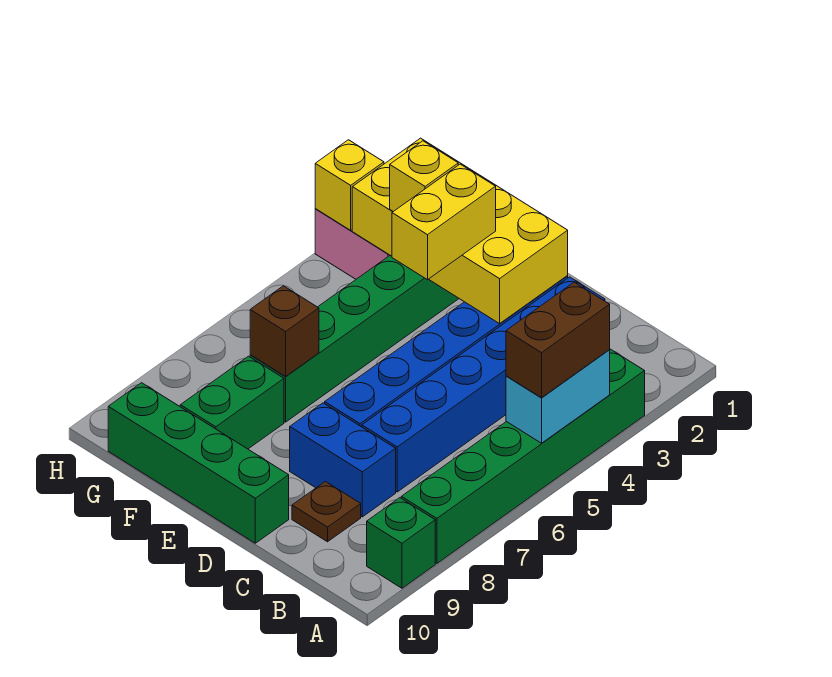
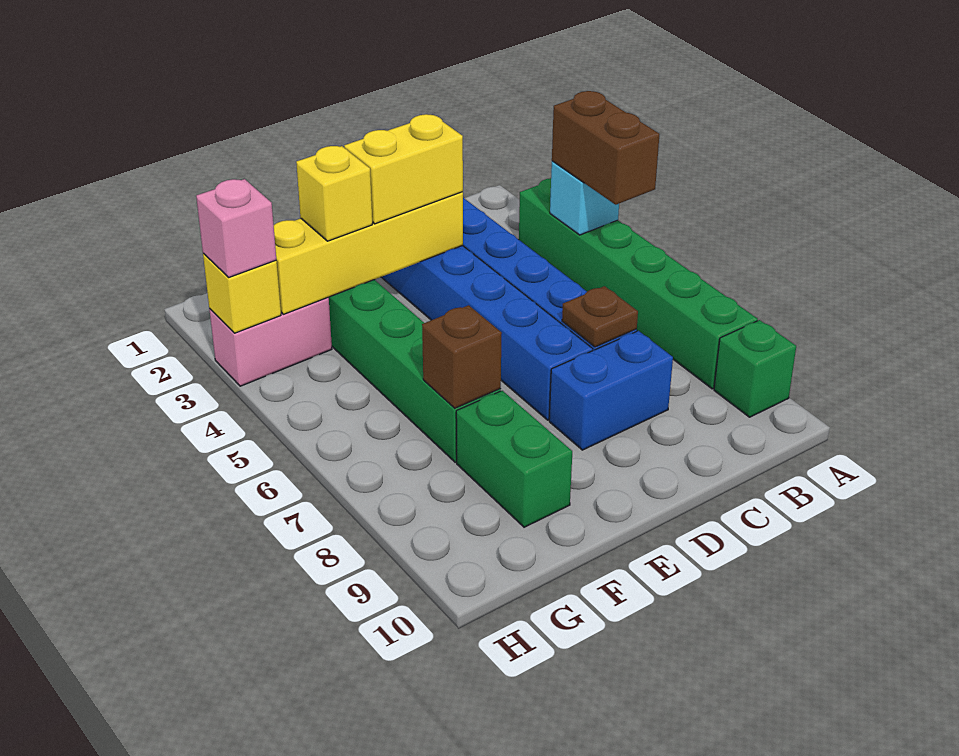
cyan brick A4:A5 level 2 -> cyan brick A4 level 2
brown plate C9 level 1 -> brown plate C7 level 2
yellow brick D2:G3 level 2 -> yellow brick D3:G3 level 2
green brick D10:G10 level 1 -> none
yellow brick E3:E4 level 3 -> yellow brick D3:E3 level 3
none -> pink brick H3 level 3

